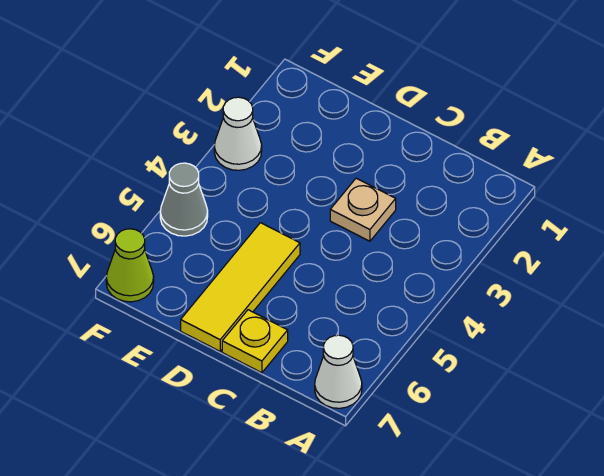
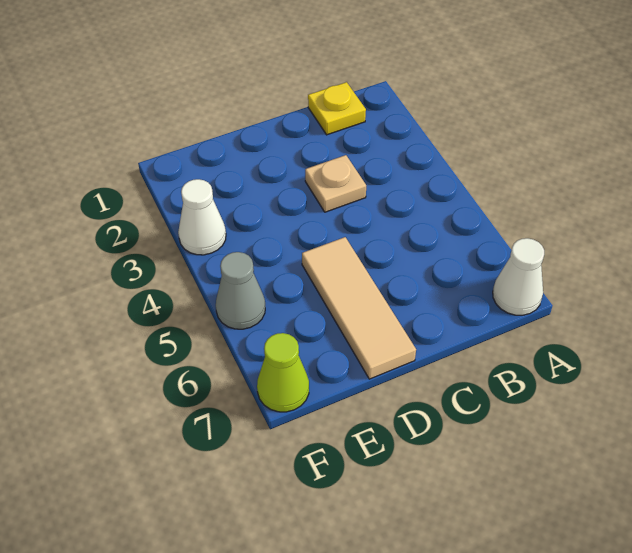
yellow plate C7 level 1 -> yellow plate B1 level 1
yellow tile D5:D7 level 1 -> tan tile D5:D7 level 1

